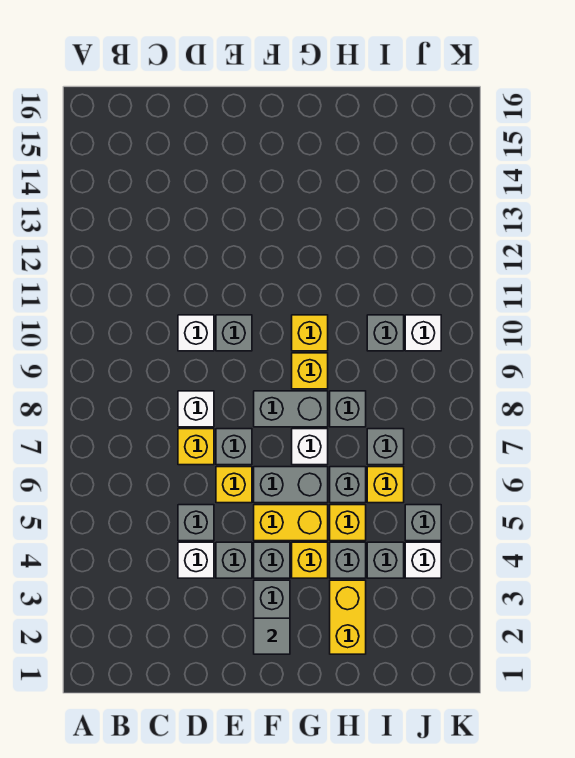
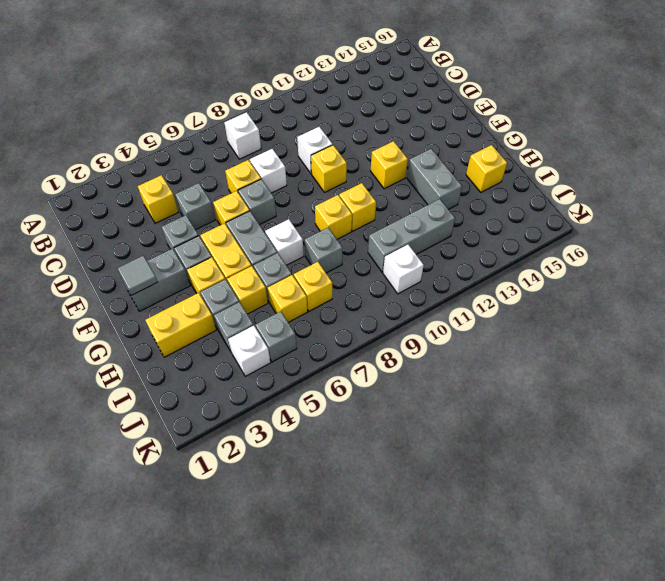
none -> yellow brick C4 level 1
white brick D4 level 1 -> white brick B8 level 1
grey brick E10 level 1 -> yellow brick E10 level 1
grey brick F8:G8 level 1 -> grey brick G13:H13 level 1
none -> yellow brick F12 level 1
none -> yellow brick H15 level 1
grey brick I7 level 1 -> yellow brick I7 level 1
grey brick I10 level 1 -> grey brick I10:I12 level 1

